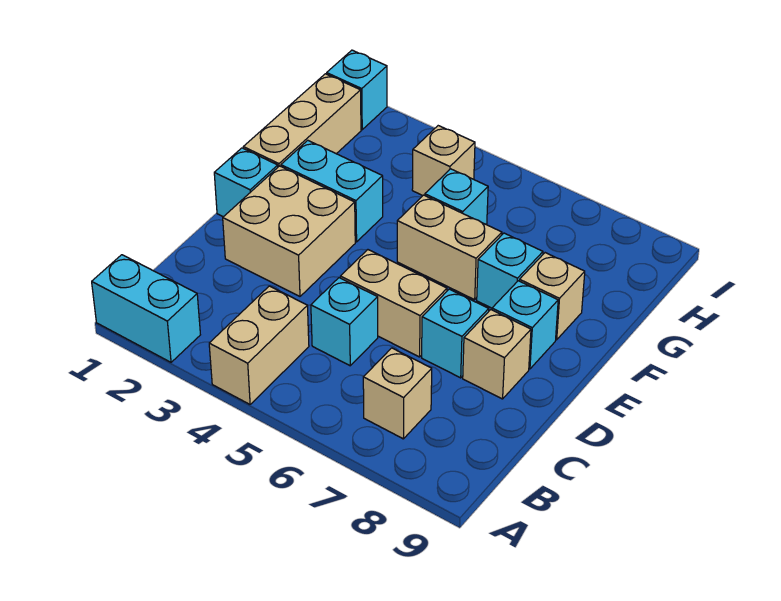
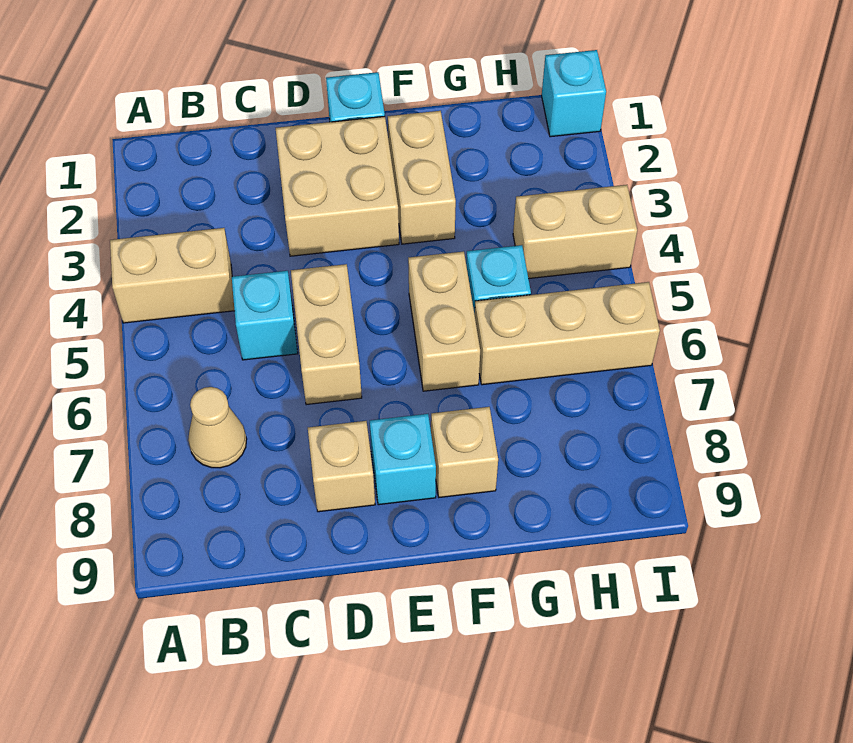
cyan brick A1:A2 level 1 -> none
tan brick B7 level 1 -> tan cone B7 level 1
cyan brick D7 level 1 -> none
tan brick F1:H1 level 1 -> tan brick G6:I6 level 1
cyan brick F2:F3 level 1 -> tan brick F2:F3 level 1
cyan brick F7 level 1 -> none
tan brick H4 level 1 -> tan brick H4:I4 level 1

